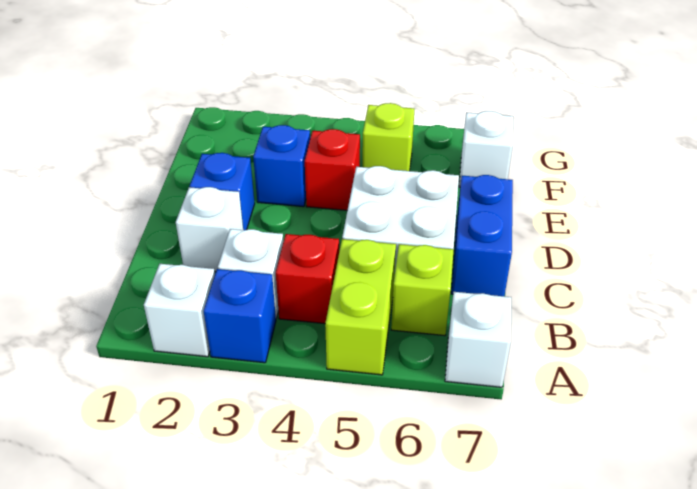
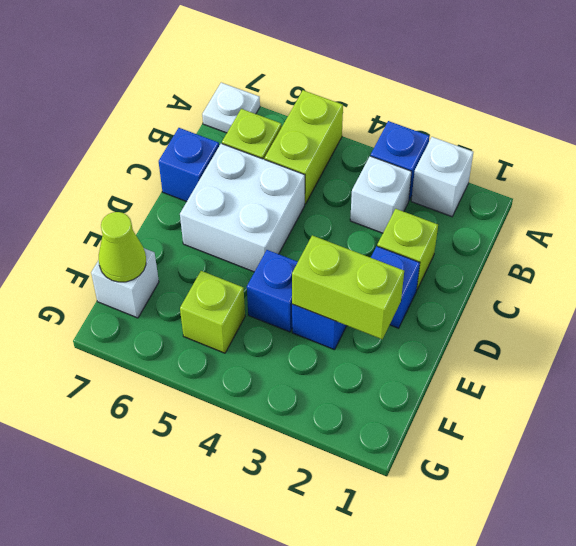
white brick A7 level 1 -> white plate A7 level 1
red brick B4 level 1 -> none
white brick C2 level 1 -> lime brick C2 level 1
blue brick C7:D7 level 1 -> blue brick C7 level 1
none -> lime brick E2:E3 level 2
red brick E4 level 1 -> blue brick E4 level 1
none -> lime cone F7 level 2

